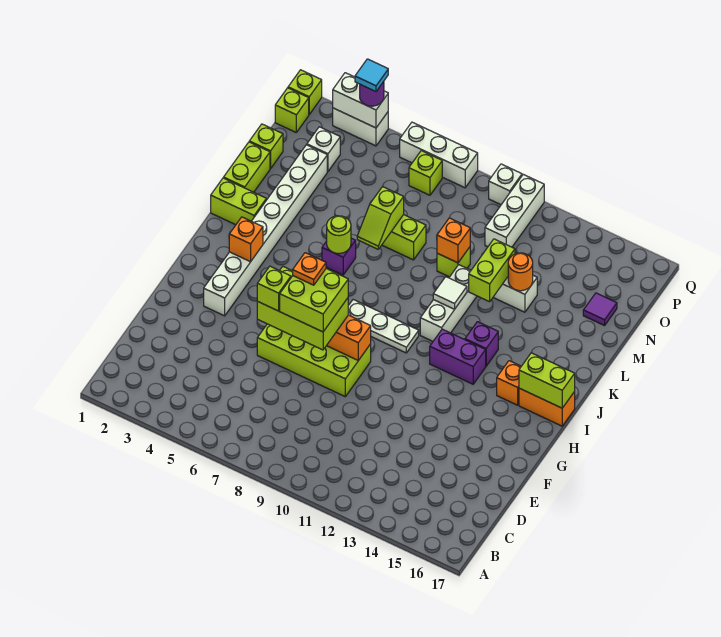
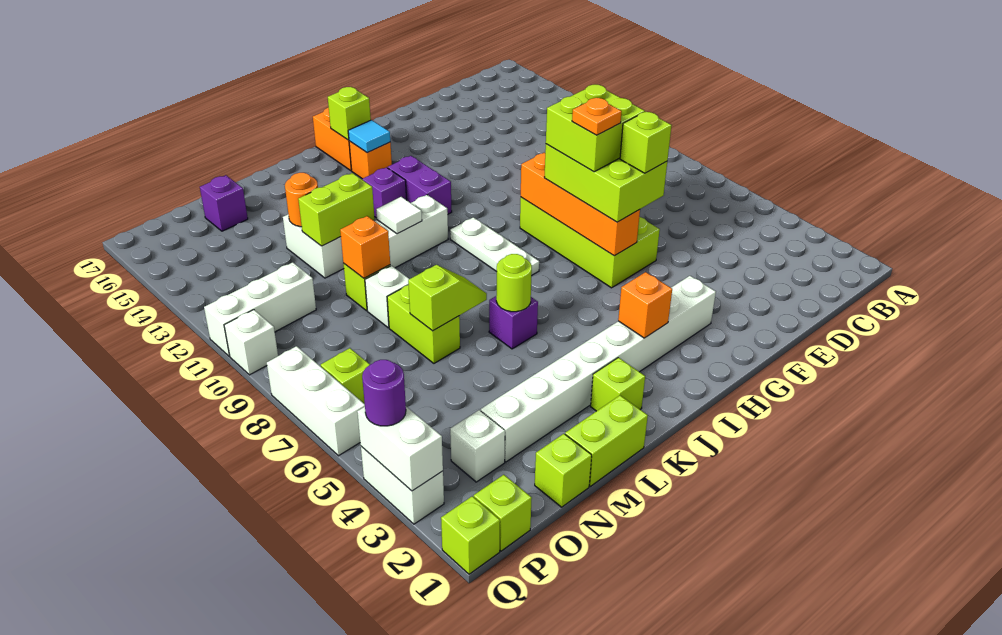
lime brick I16:I17 level 2 -> lime brick I16 level 2
lime brick K1:K2 level 1 -> lime brick K2 level 1
none -> white brick M9 level 1
purple tile N16 level 1 -> purple brick N16 level 1
cyan tile Q4 level 4 -> cyan tile I15 level 2

